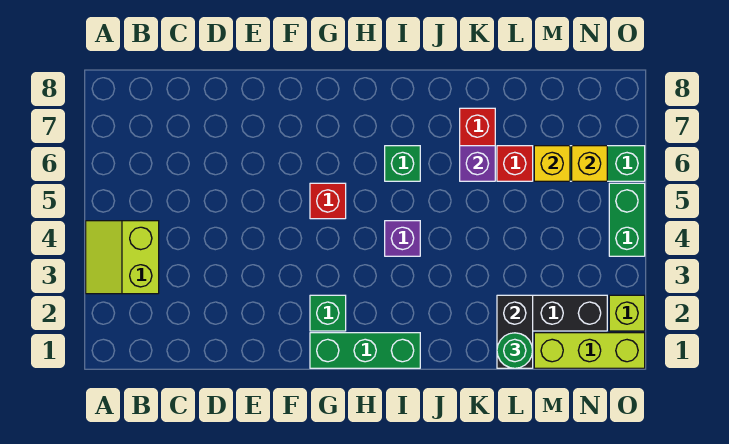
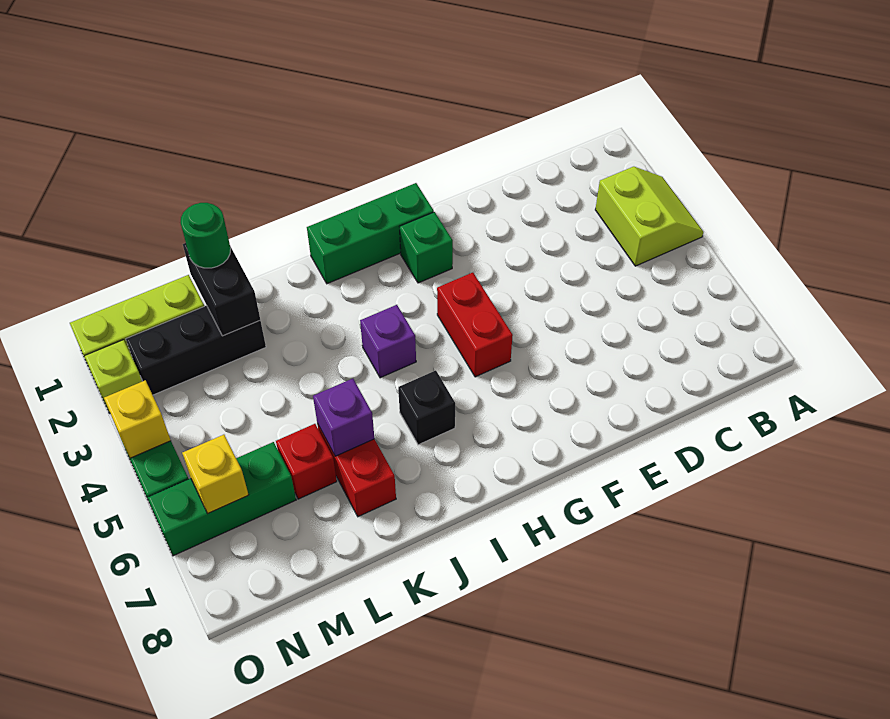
red brick G5 level 1 -> red brick G4:G5 level 1
green brick I6 level 1 -> black brick I6 level 1
yellow brick M6 level 2 -> yellow brick O4 level 2

